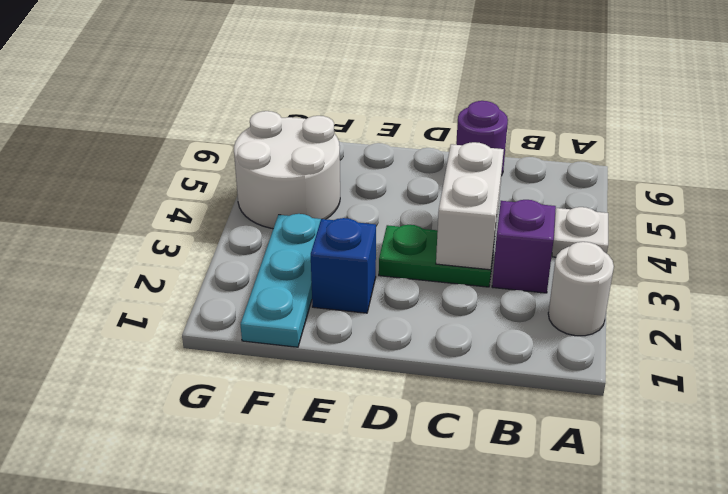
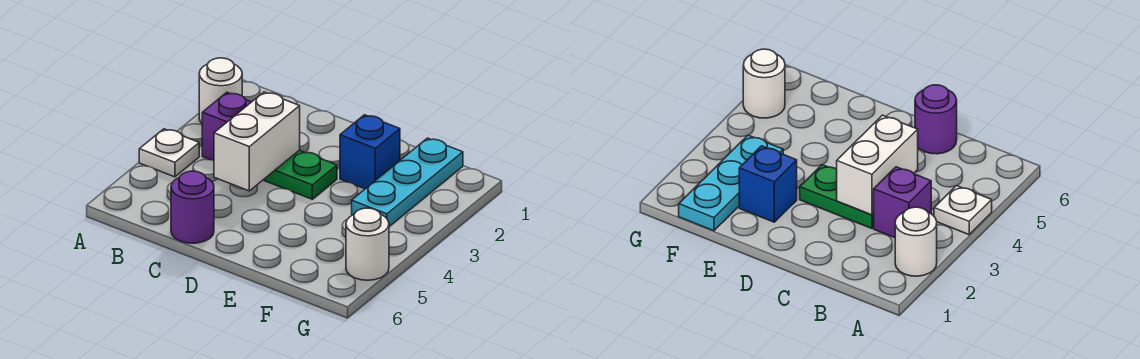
white round brick F4:G5 level 1 -> white round brick G5 level 1

